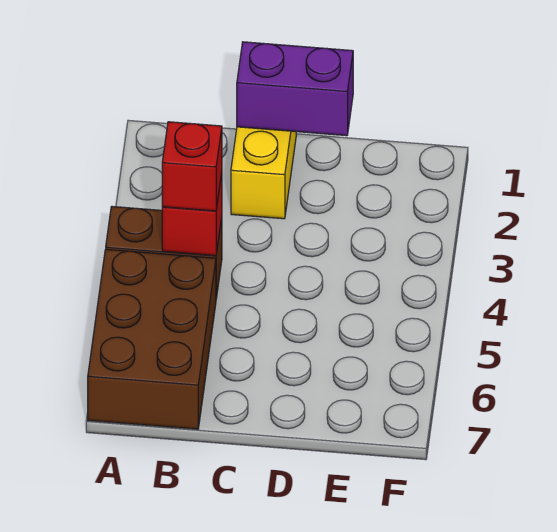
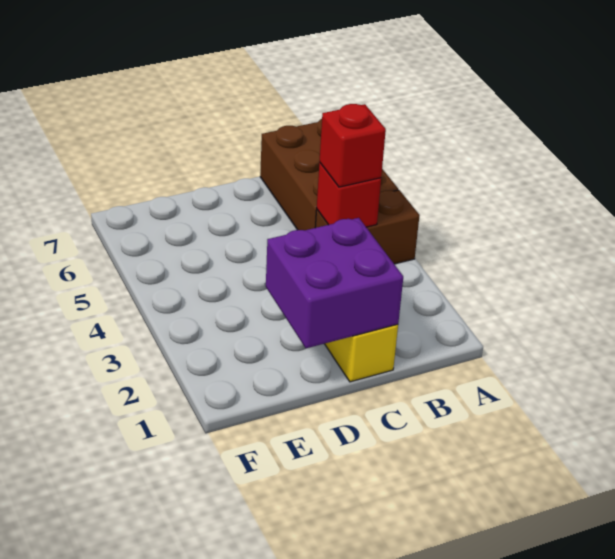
purple brick C1:D1 level 2 -> purple brick C1:D2 level 2

